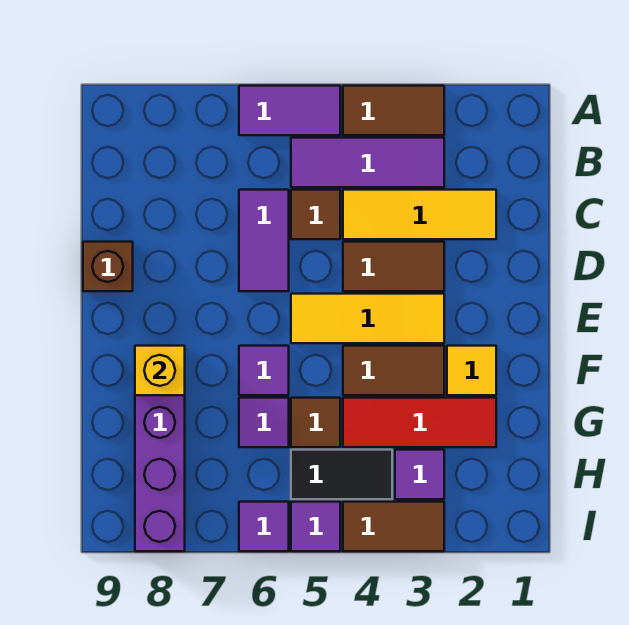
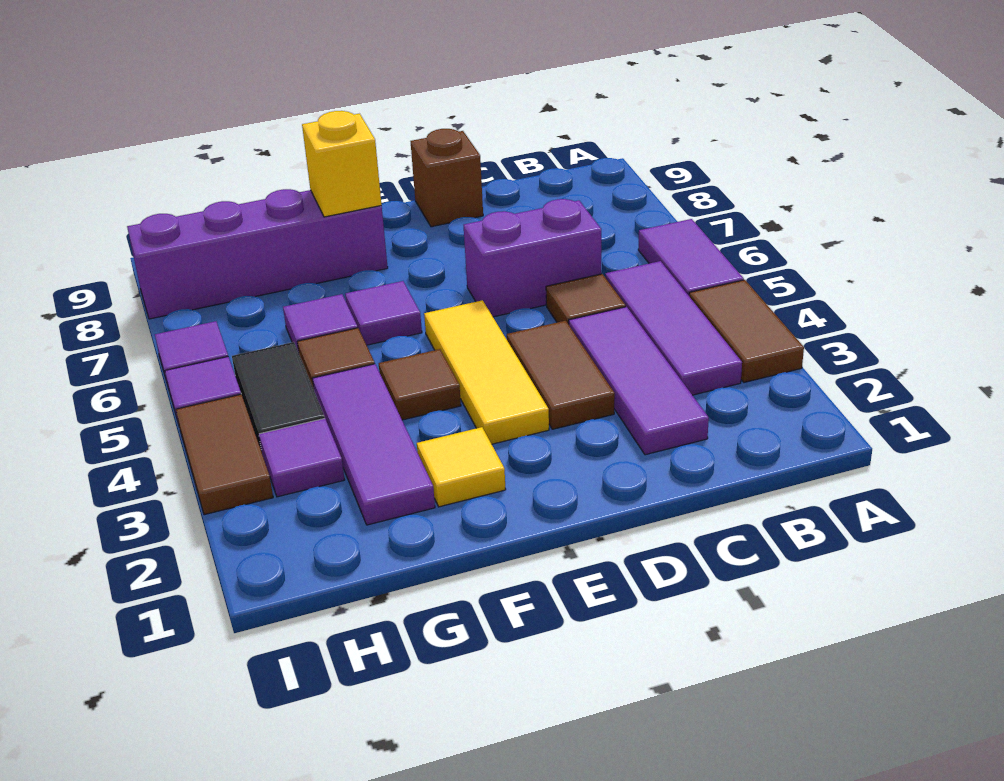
yellow tile C2:C4 level 1 -> purple tile C2:C4 level 1
purple tile C6:D6 level 1 -> purple brick C6:D6 level 1
brown tile F3:F4 level 1 -> brown tile F4 level 1
red tile G2:G4 level 1 -> purple tile G2:G4 level 1

